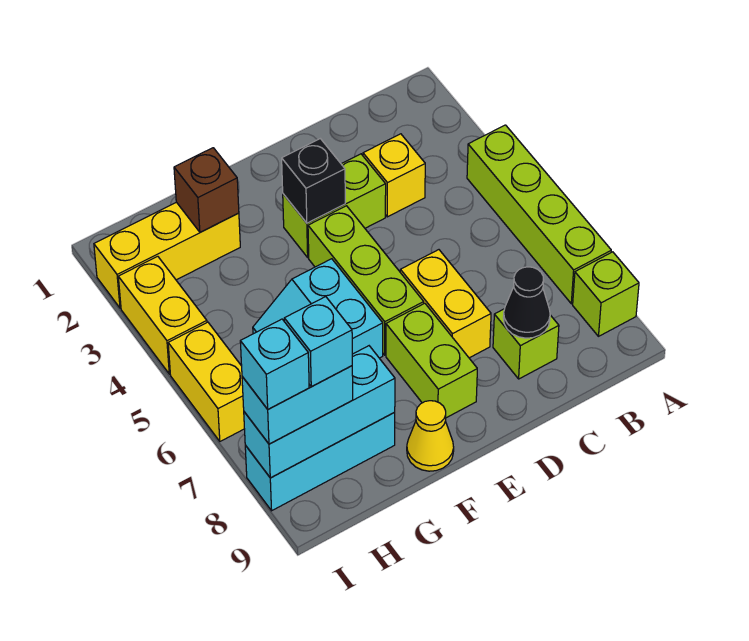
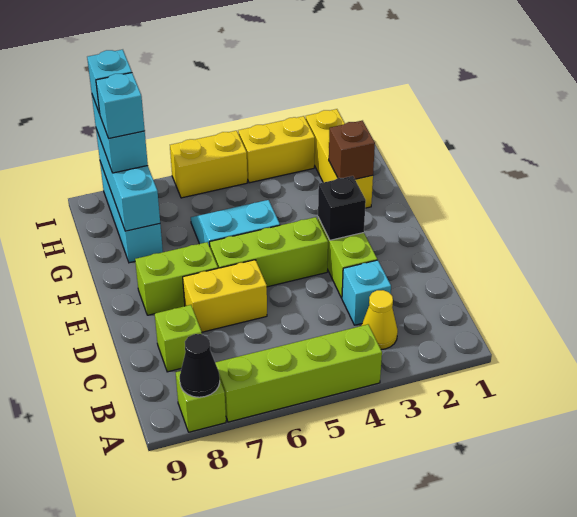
yellow brick C3 level 1 -> cyan brick C3 level 1
black cone C8 level 2 -> black cone A8 level 2
yellow cone F9 level 1 -> yellow cone B3 level 1

